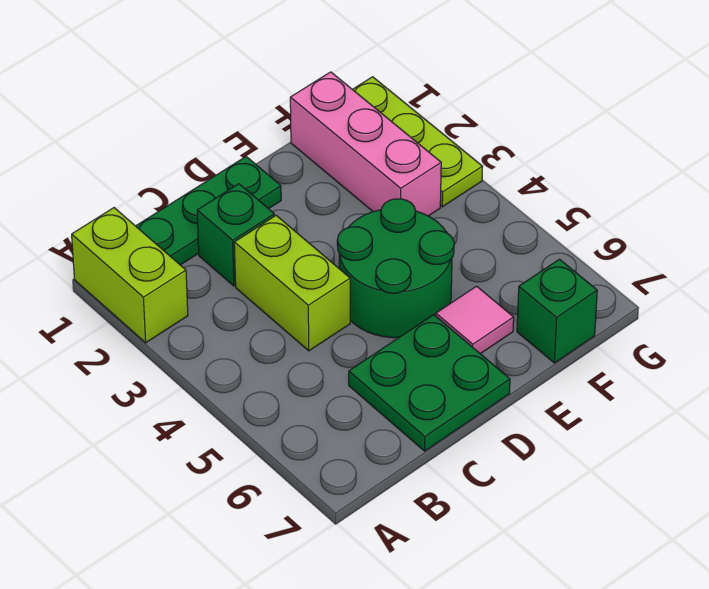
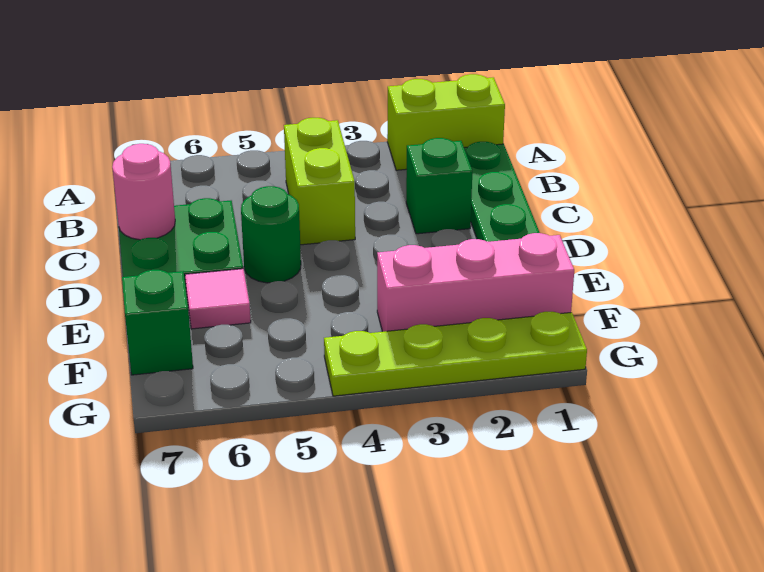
lime brick C3:C4 level 1 -> lime brick B4:C4 level 1
none -> pink round brick C7 level 2
green round brick D4:E5 level 1 -> green round brick D5 level 1
lime plate G1:G3 level 1 -> lime plate G1:G4 level 1

